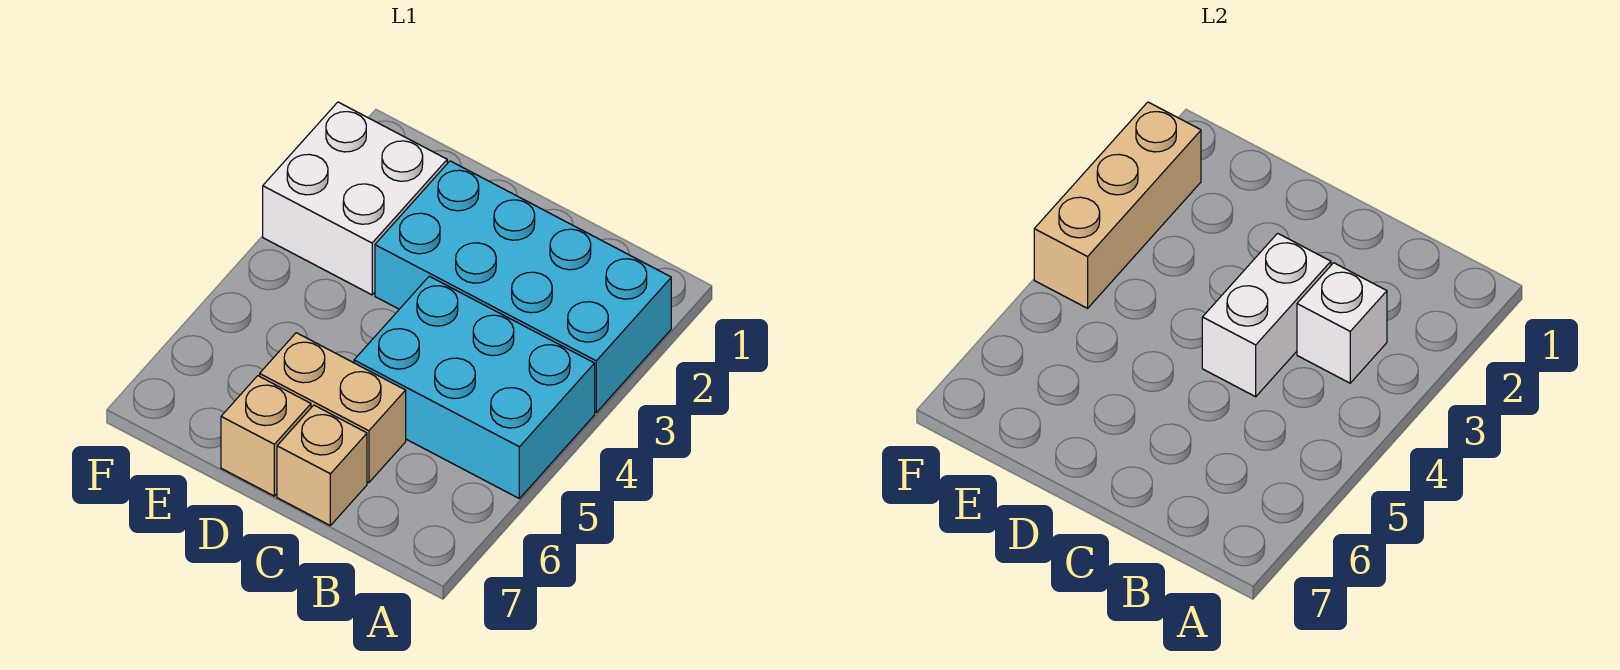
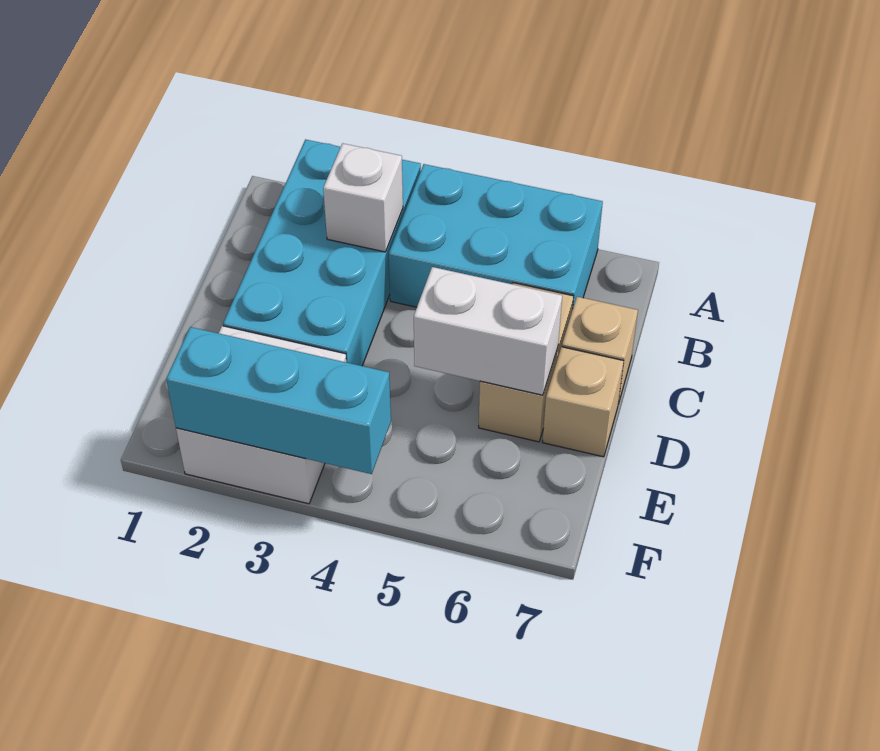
cyan brick A4:C5 level 1 -> cyan brick A4:B6 level 1
white brick C3:C4 level 2 -> white brick D5:D6 level 2
tan brick F2:F4 level 2 -> cyan brick F2:F4 level 2

